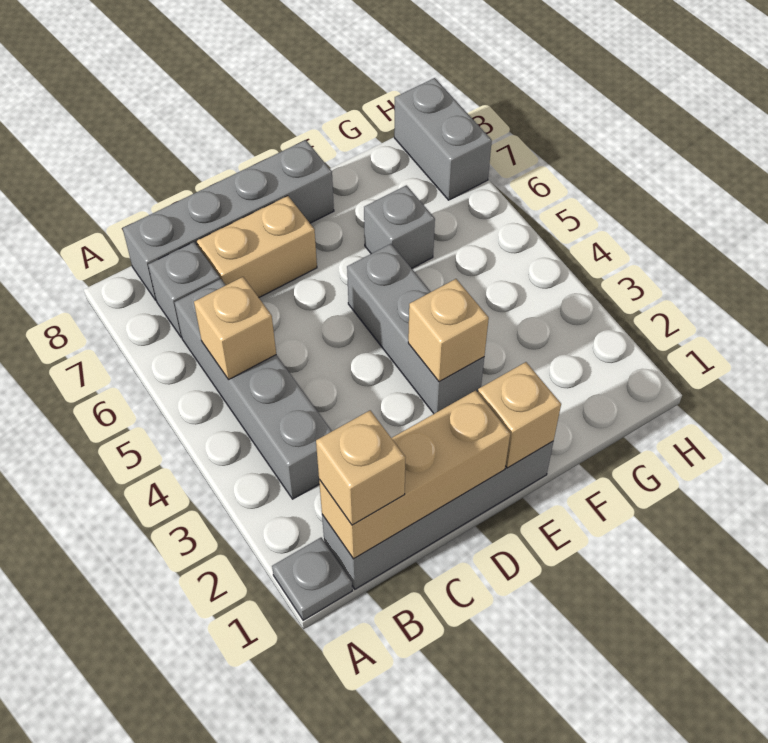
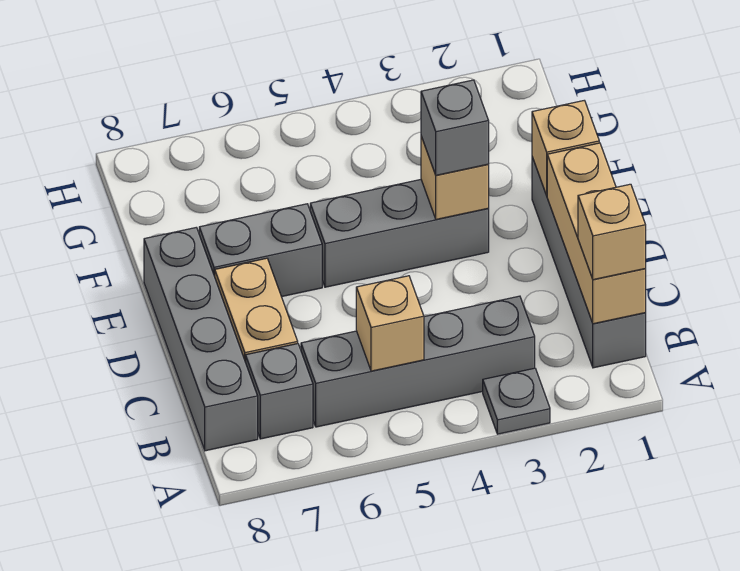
grey plate A1 level 1 -> grey plate A3 level 1
grey brick F6 level 1 -> grey brick E3 level 3
grey brick H7:H8 level 1 -> grey brick E6:E7 level 1

